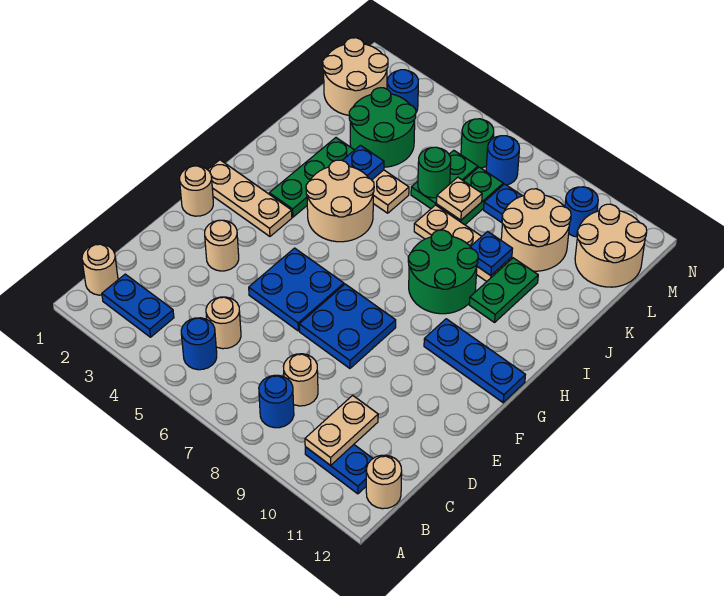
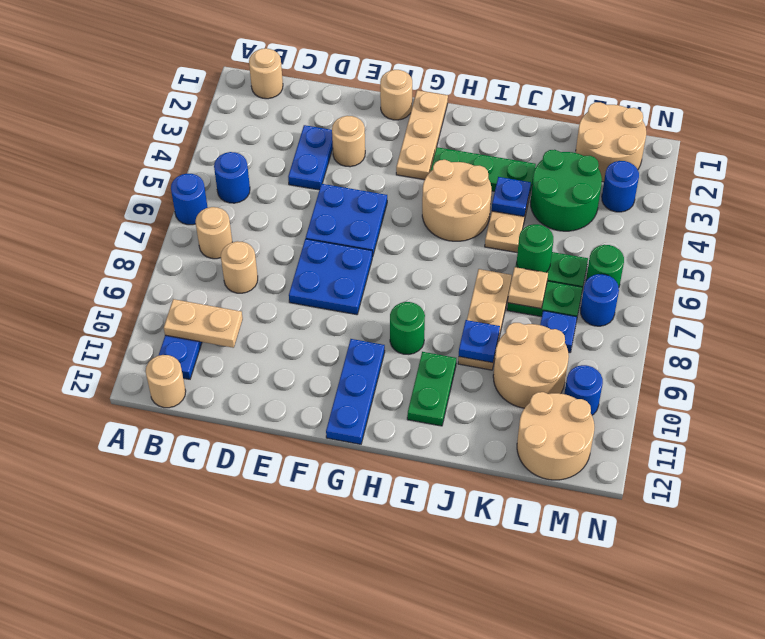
blue plate B2:B3 level 1 -> blue plate D3:D4 level 1
blue round brick B8 level 1 -> blue round brick A6 level 1
tan round brick C5 level 1 -> tan round brick B7 level 1
green round brick H8:I9 level 1 -> green round brick H9 level 1
green plate I10:J10 level 1 -> green plate I10:I11 level 1

